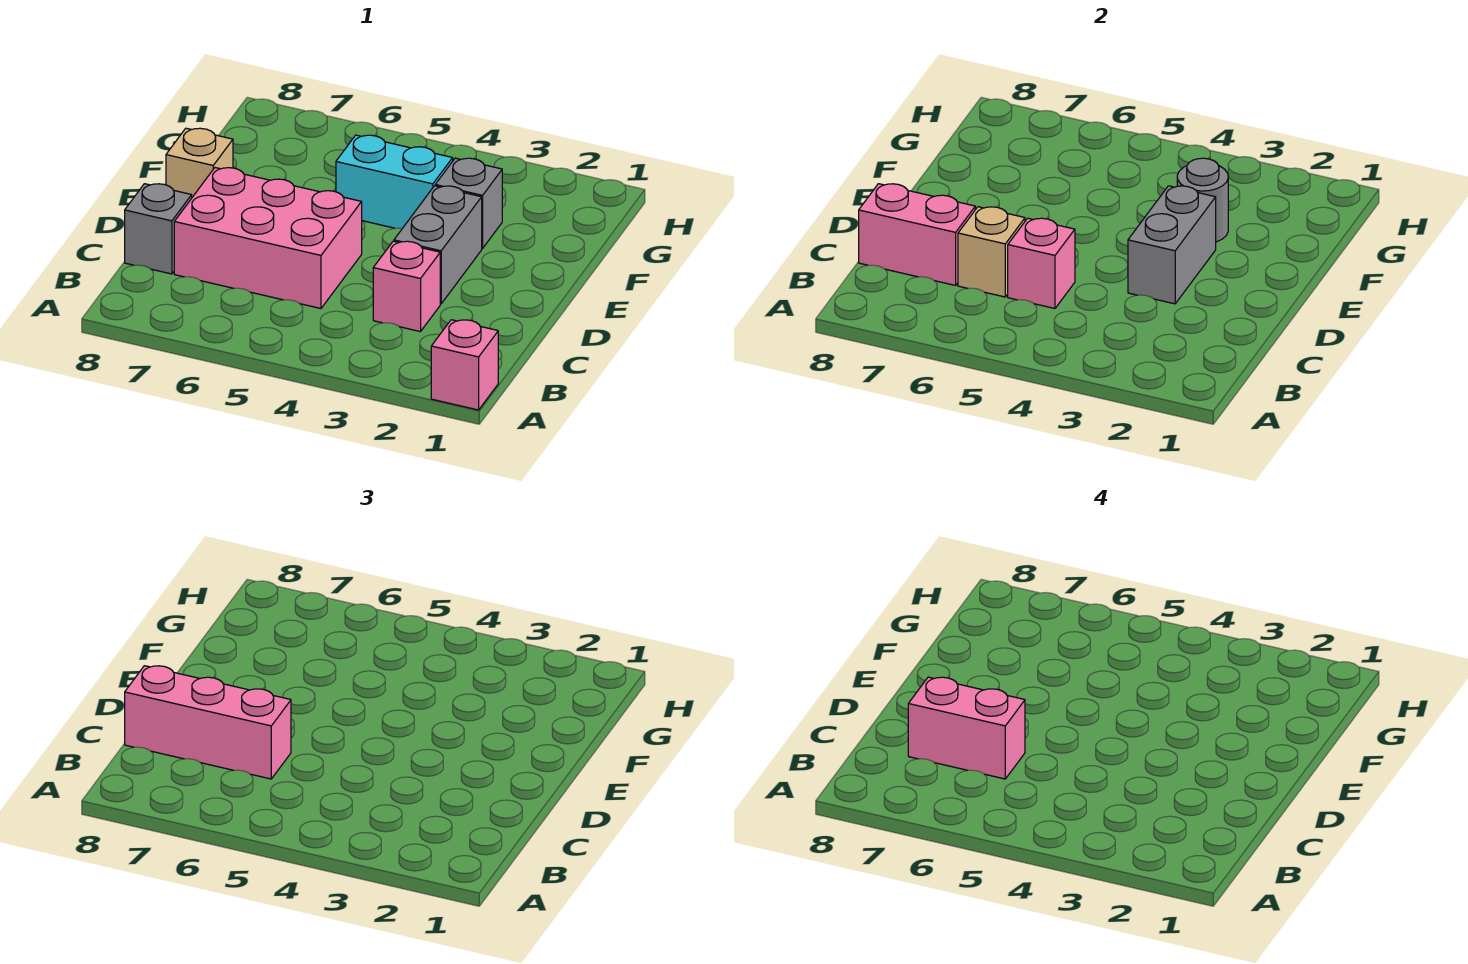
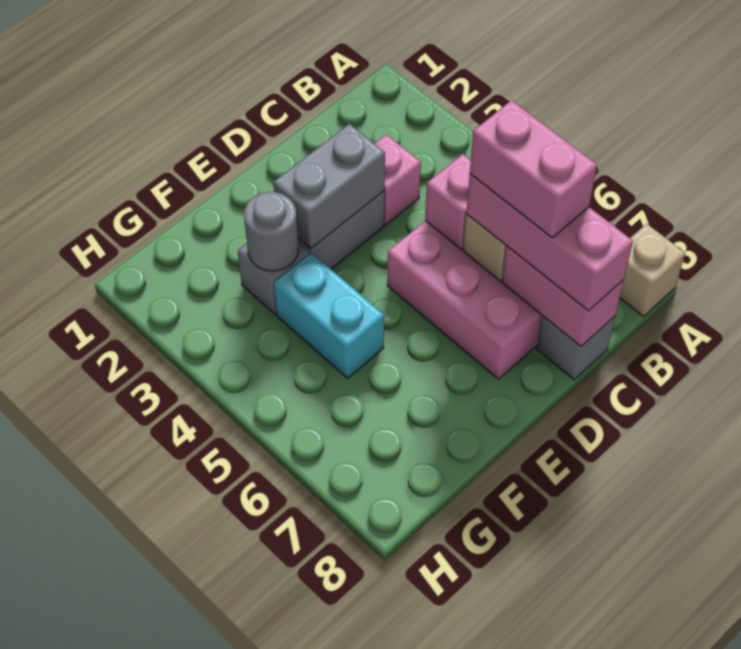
pink brick A1 level 1 -> none
tan brick E8 level 1 -> tan brick A8 level 1

